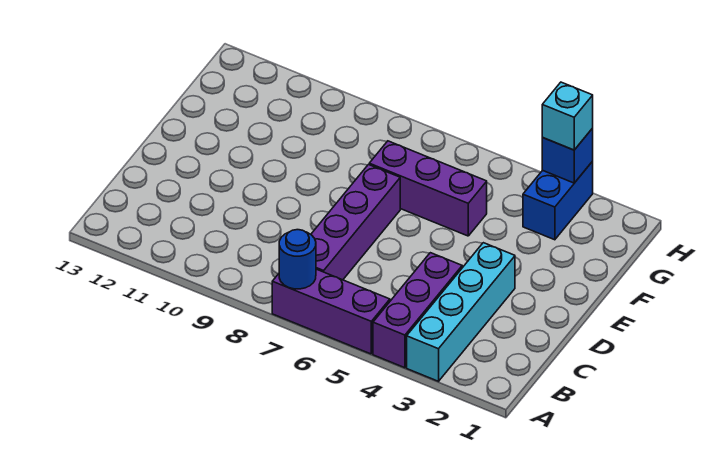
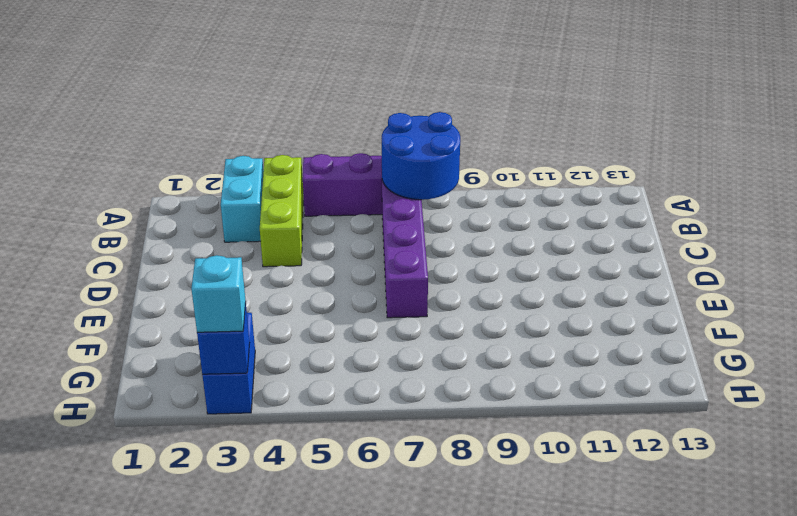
cyan brick A3:D3 level 1 -> cyan brick A3:B3 level 1
purple brick A4:C4 level 1 -> lime brick A4:C4 level 1
blue round brick A7 level 2 -> blue round brick A7:B8 level 2
purple brick F5:F7 level 1 -> none

